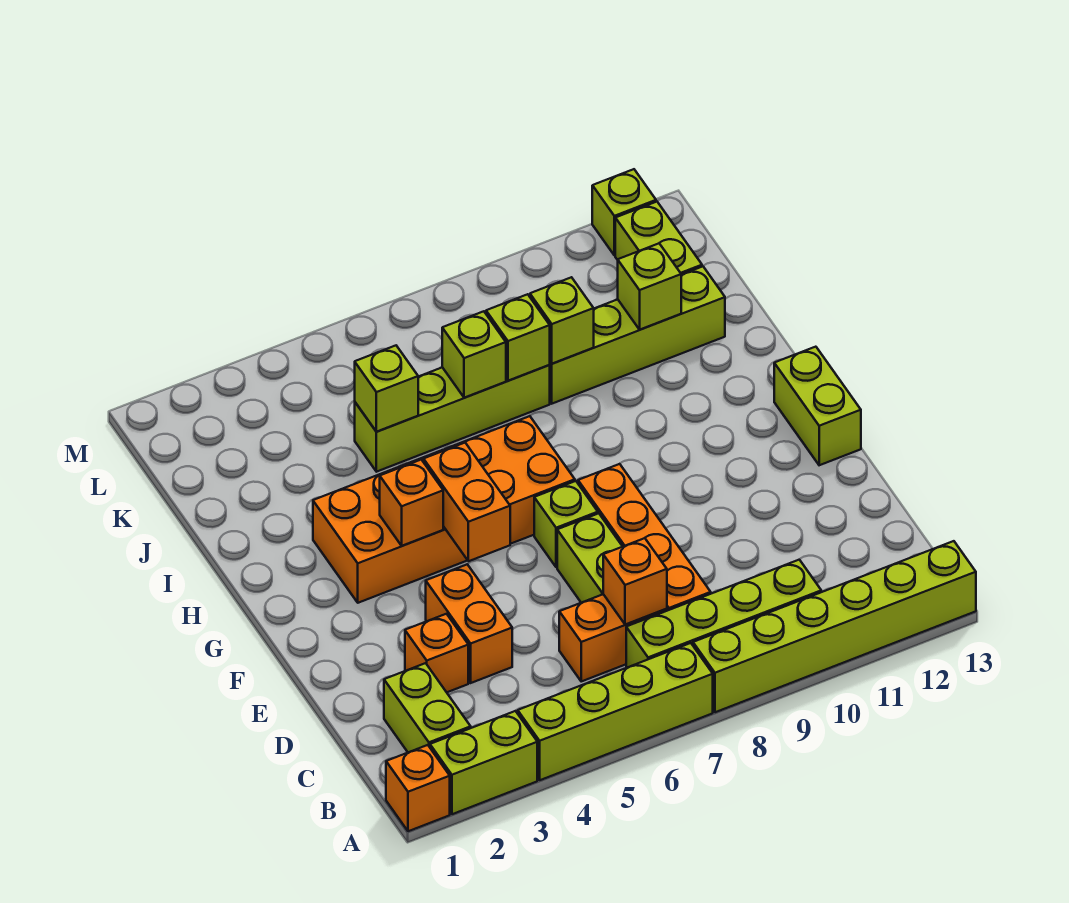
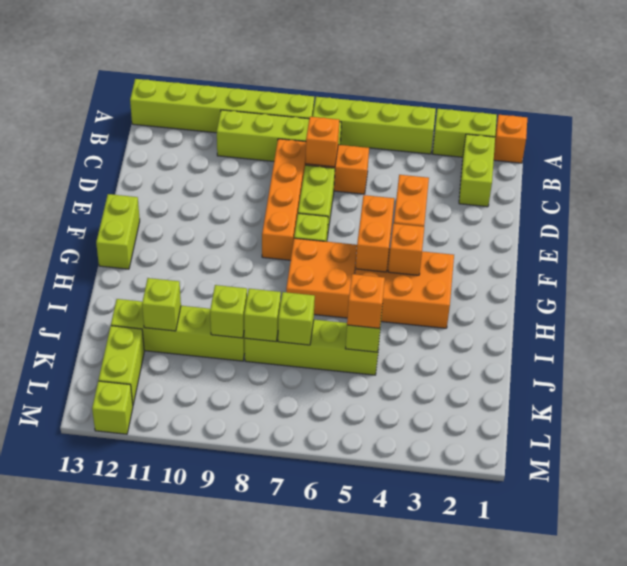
orange brick D3 level 1 -> orange brick J5 level 3

